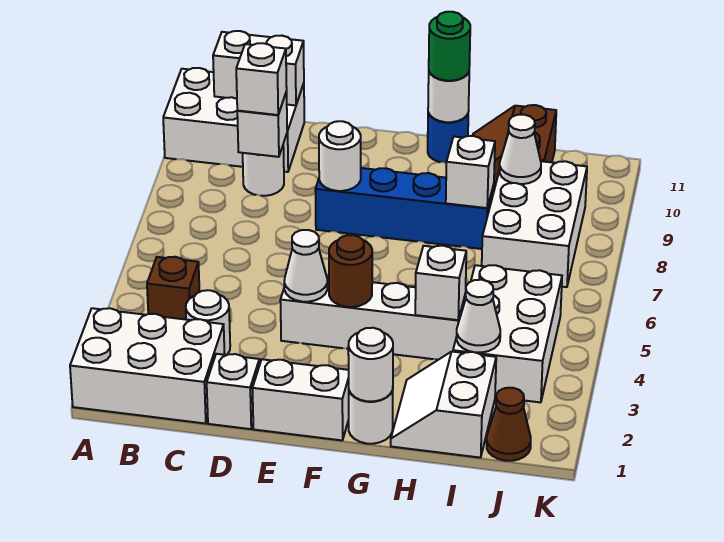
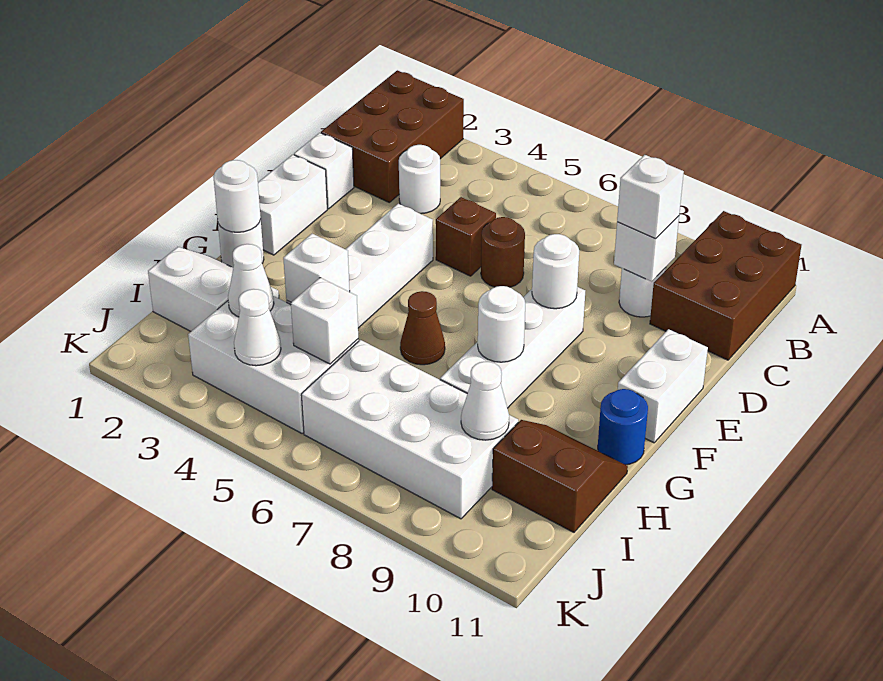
white brick A1:C2 level 1 -> brown brick A1:C2 level 1
white brick A10:C11 level 1 -> brown brick A10:C11 level 1
brown brick B4 level 1 -> brown brick D5 level 1
white brick B11:C11 level 2 -> white brick E11:F11 level 1
white cone E4 level 2 -> white cone J4 level 2
blue brick E8:H8 level 1 -> white brick E8:H8 level 1
brown round brick F4 level 2 -> brown round brick D6 level 1
white round brick G11 level 2 -> white round brick G8 level 2
green round brick G11 level 3 -> none
white brick H8 level 2 -> white brick I5 level 2
white brick I7:J9 level 1 -> white brick I6:J9 level 1
brown cone J1 level 1 -> brown cone G6 level 1

